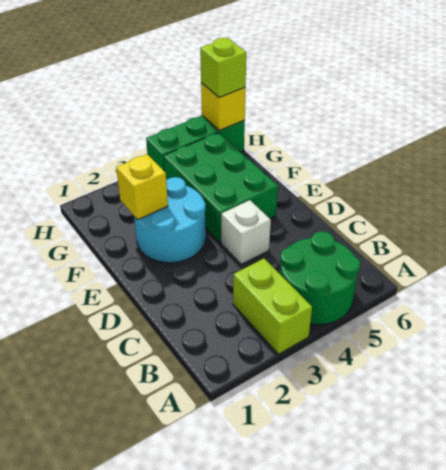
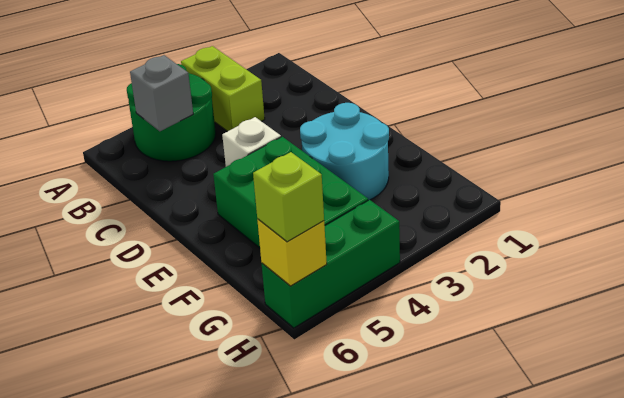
none -> grey brick B5 level 2
yellow brick F2 level 2 -> none

